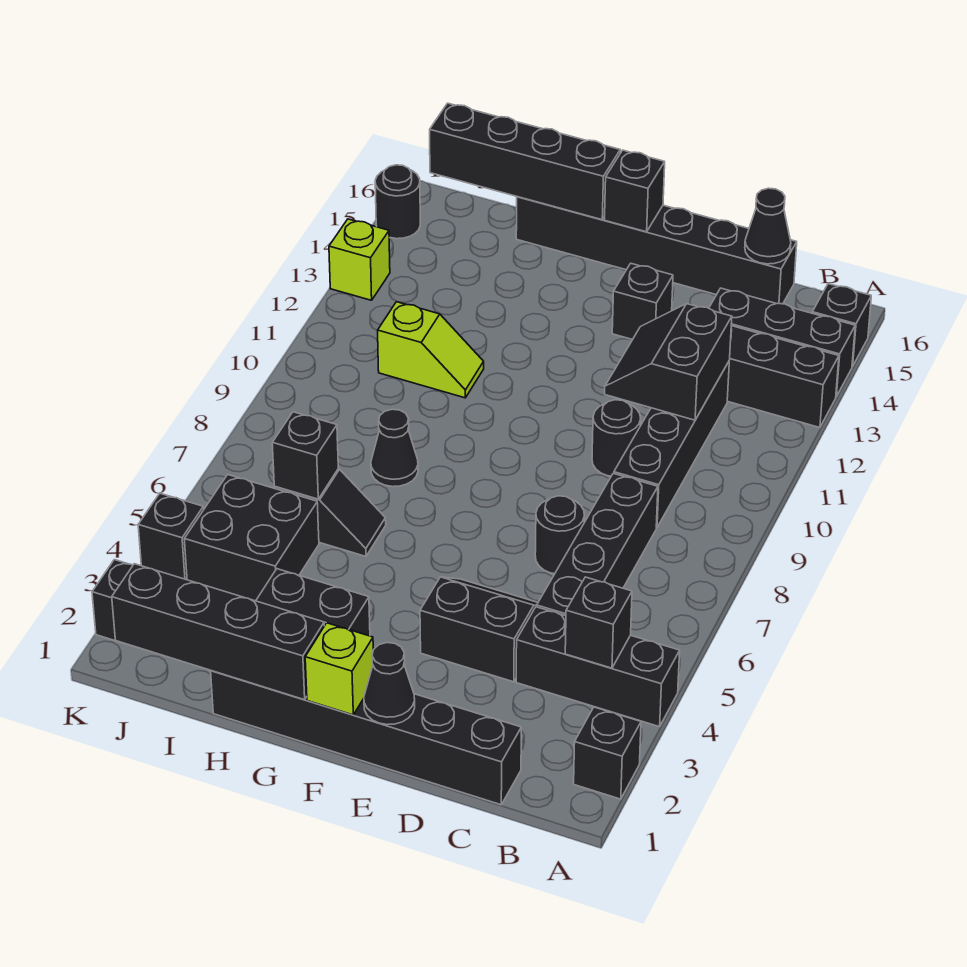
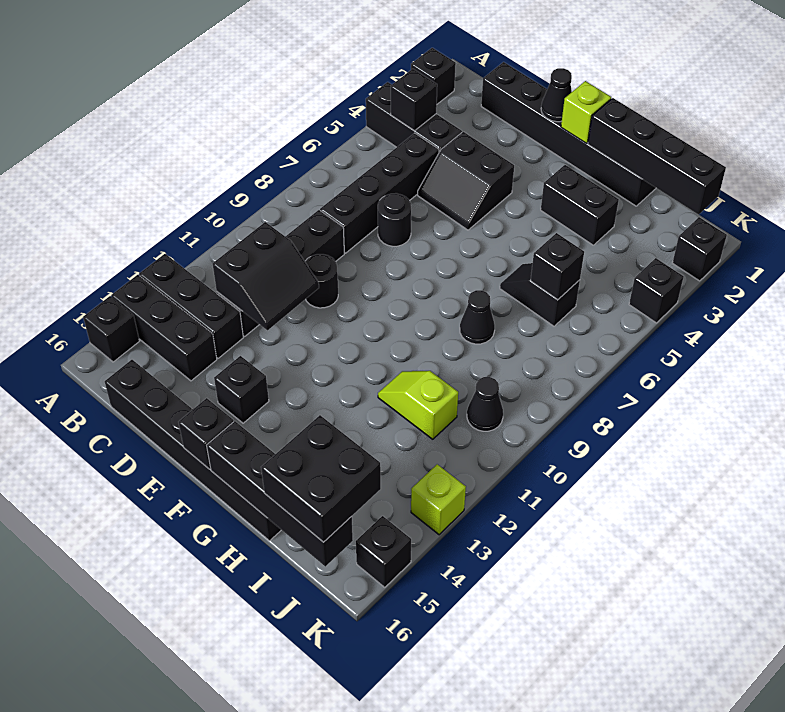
black cone C16 level 2 -> black cone J10 level 1
black brick I4:J5 level 1 -> black brick I15:J16 level 3
black round brick K15 level 1 -> black brick K15 level 1

